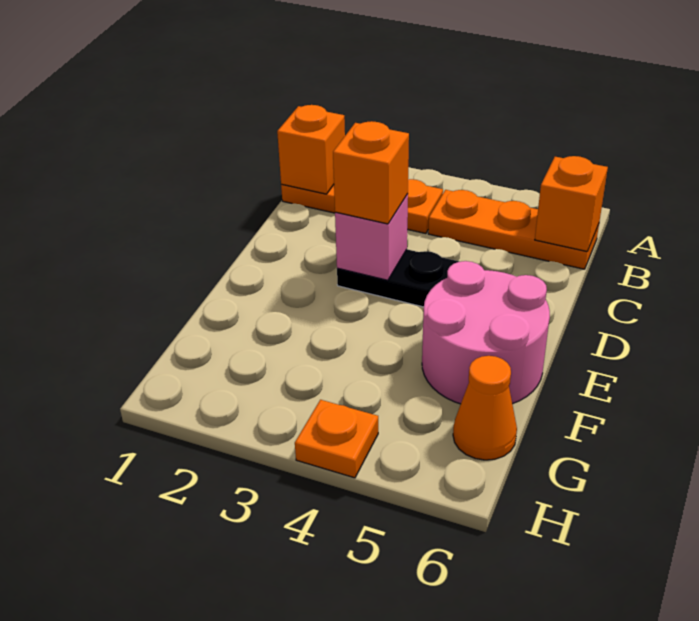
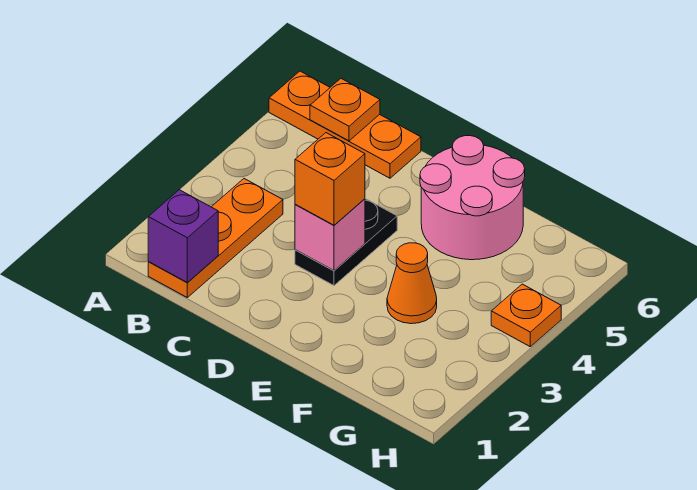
orange brick B1 level 2 -> purple brick B1 level 2
orange plate B4:B6 level 1 -> orange plate A6:C6 level 1
orange brick B6 level 2 -> orange plate B6 level 2
orange cone G6 level 1 -> orange cone F3 level 1

